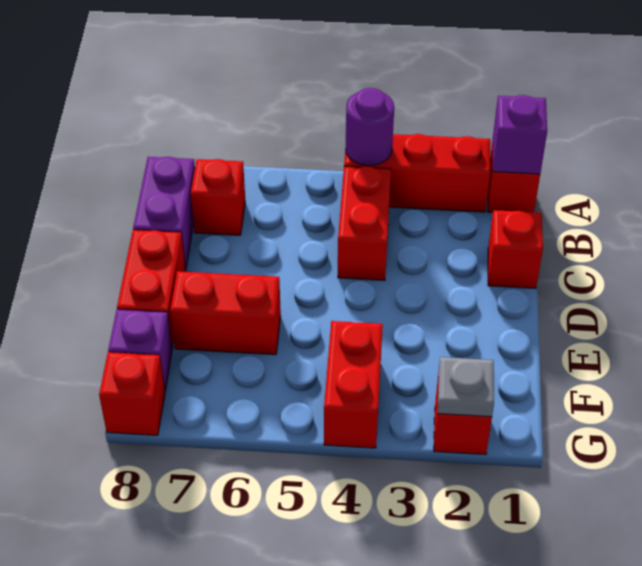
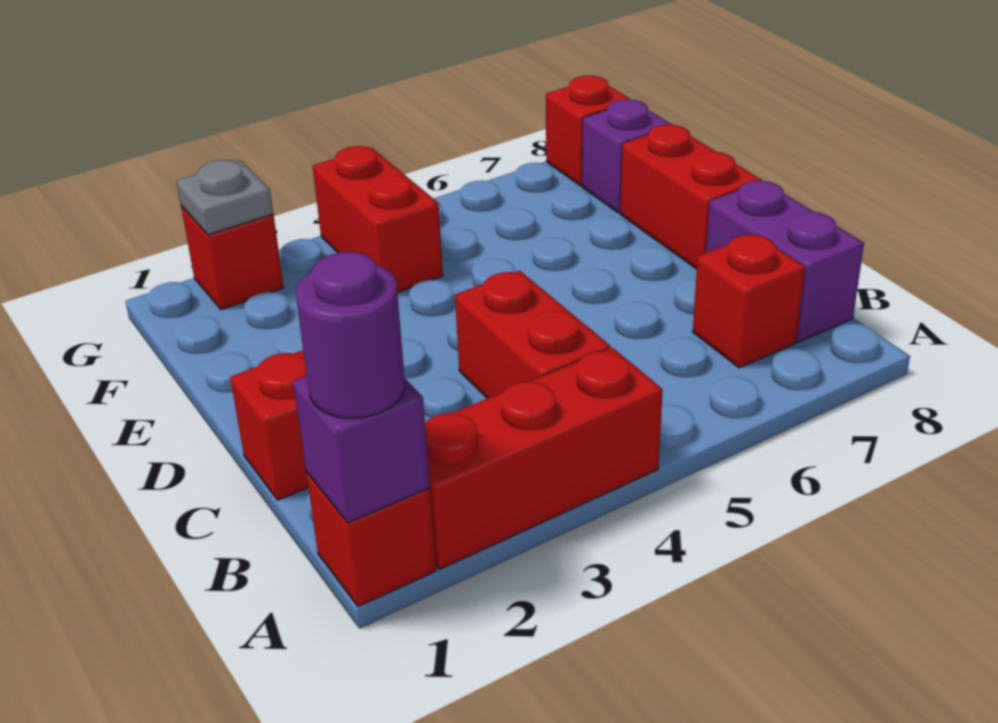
purple round brick A4 level 2 -> purple round brick A1 level 3
red brick E6:E7 level 1 -> none

